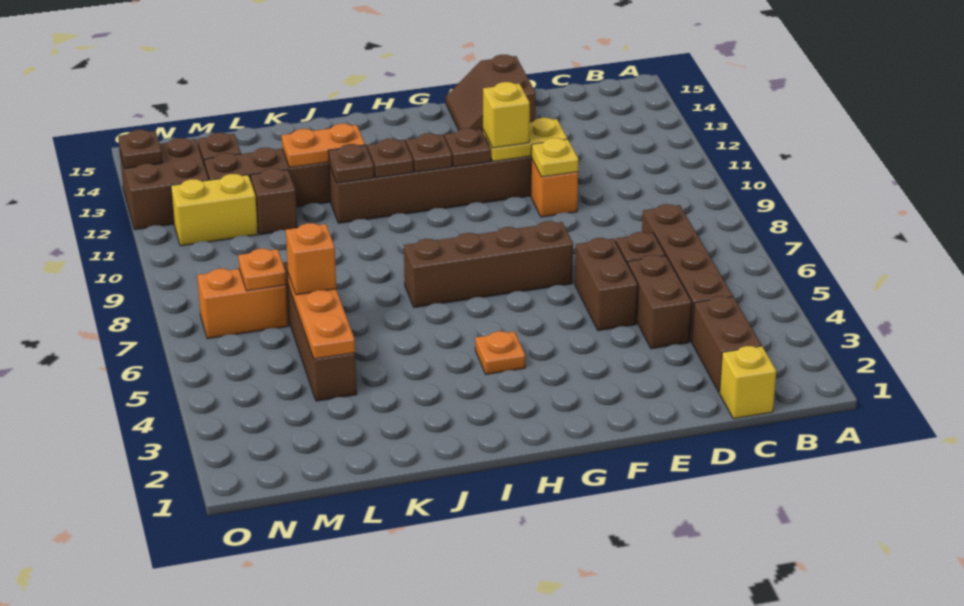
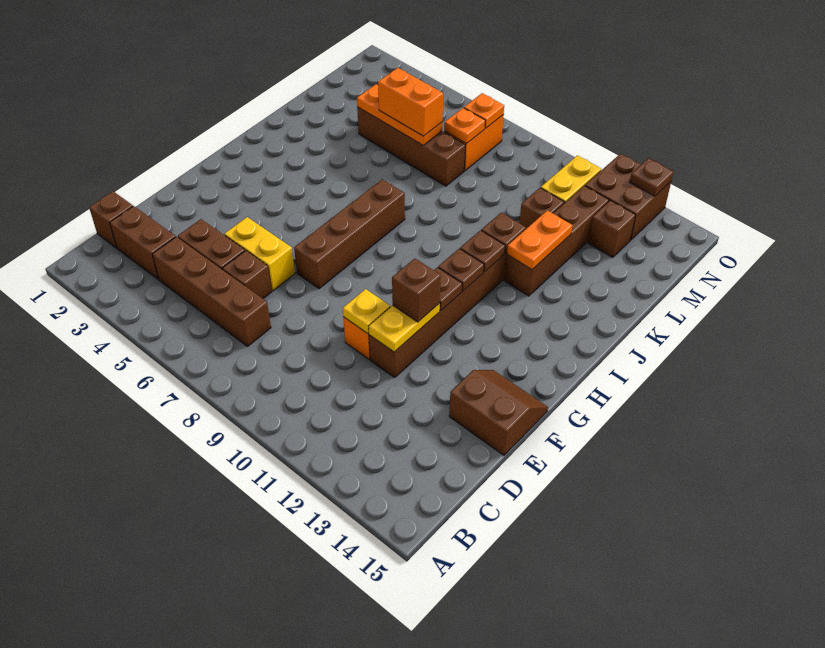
yellow brick C1 level 1 -> brown brick C1 level 1
brown brick E5:E6 level 1 -> yellow brick E5:E6 level 1
yellow brick F11 level 3 -> brown brick F11 level 3
orange plate H4 level 1 -> orange plate N7 level 2
orange brick L6 level 3 -> orange brick L5:L6 level 3

